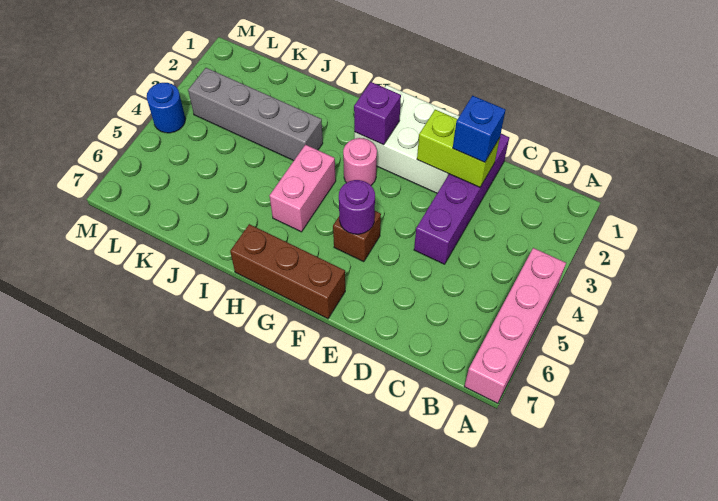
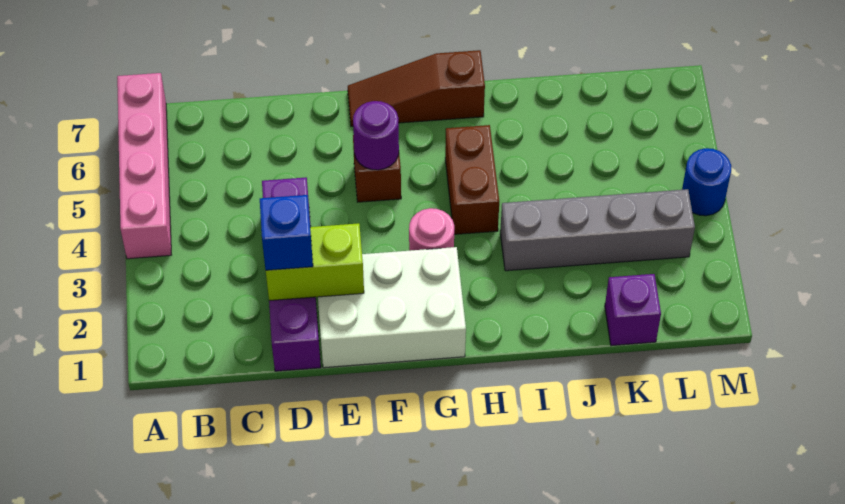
brown brick F7:H7 level 1 -> brown slope F7:H7 level 1 top H
purple brick G2 level 2 -> purple brick K1 level 1
pink brick H4:H5 level 1 -> brown brick H4:H5 level 1

